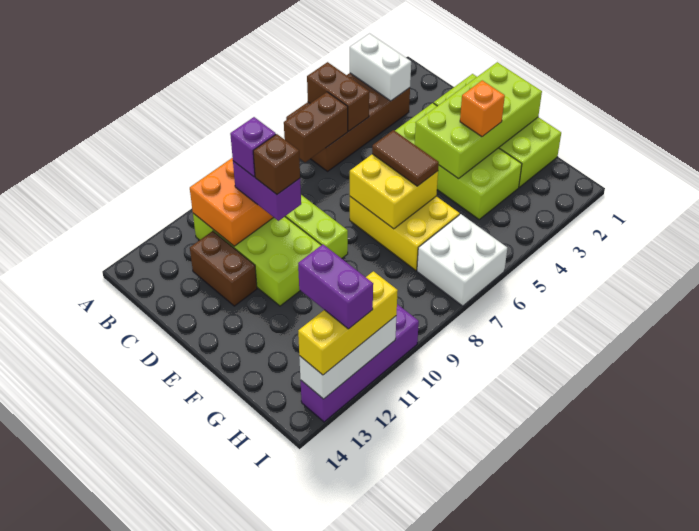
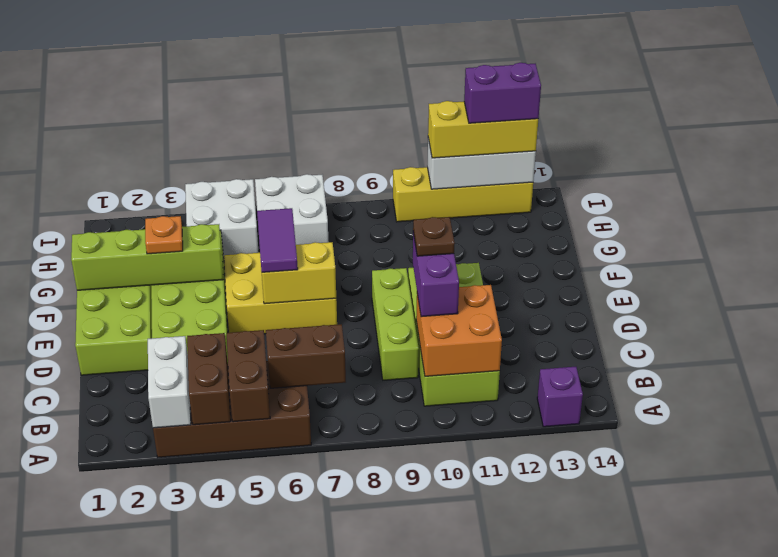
purple brick C10 level 4 -> purple brick A13 level 1
brown brick C12:D12 level 1 -> brown brick A4:B4 level 2
brown brick D10 level 4 -> brown plate D10 level 4
lime brick E1:F4 level 2 -> lime brick F1:F4 level 2
yellow brick E6:G7 level 1 -> yellow brick E5:F7 level 1
yellow brick E6:F7 level 2 -> yellow brick E6:E7 level 2
brown tile E6:F6 level 3 -> purple tile E6:F6 level 3
orange brick F3 level 3 -> orange plate F3 level 3
none -> white brick H4:I5 level 1
purple brick H12:I12 level 4 -> purple brick I12:I13 level 4
purple brick I10:I13 level 1 -> yellow brick I10:I13 level 1

